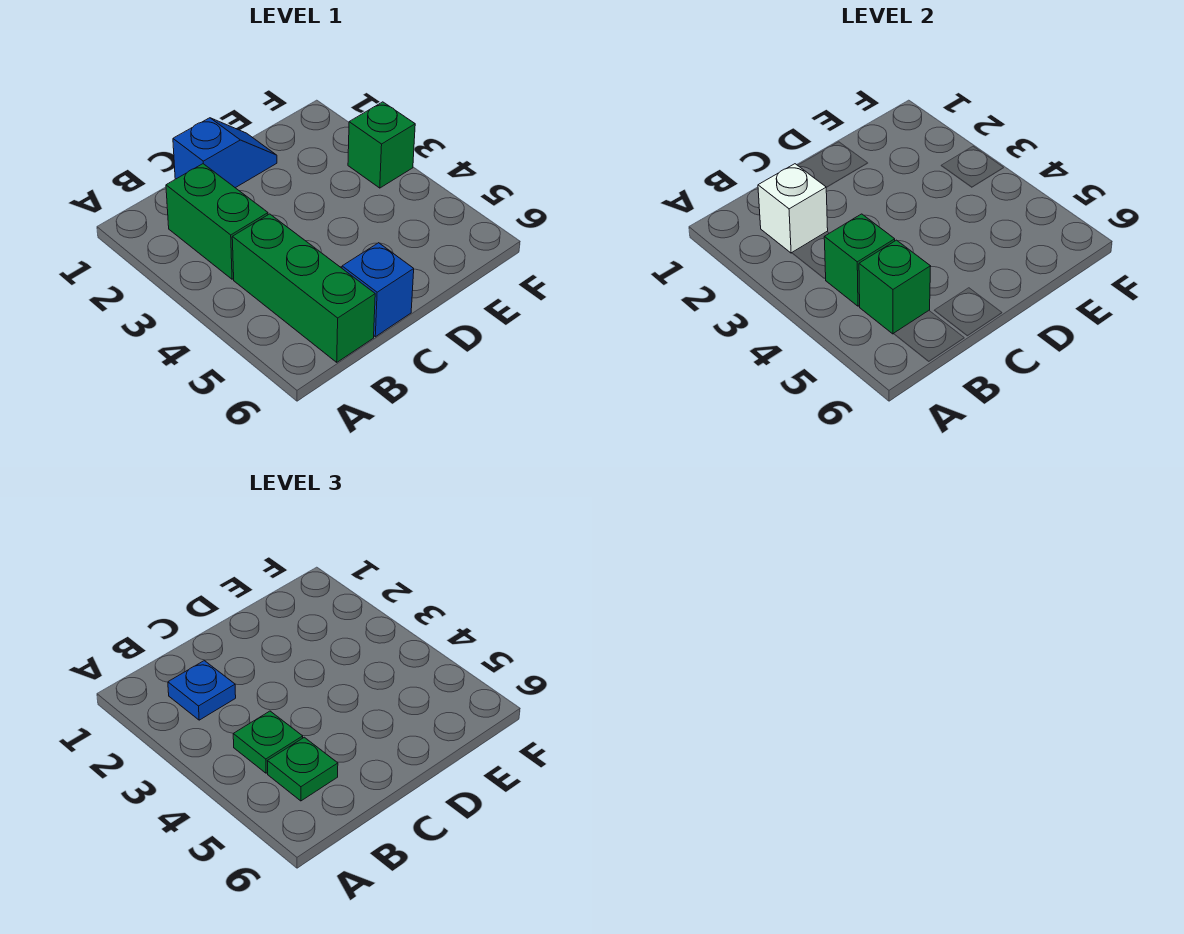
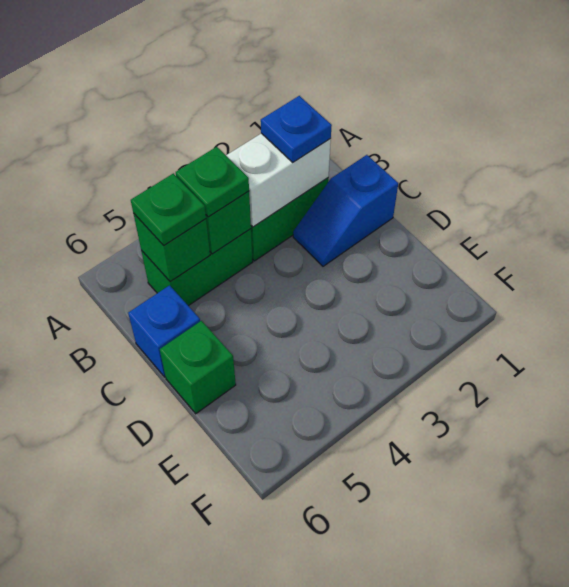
white brick B2 level 2 -> white brick B2:B3 level 2
green brick B4:B6 level 1 -> green brick B4:B5 level 1
blue slope C1:D1 level 1 top C -> blue slope C1:C2 level 1 top 1
green brick F3 level 1 -> green brick D6 level 1

